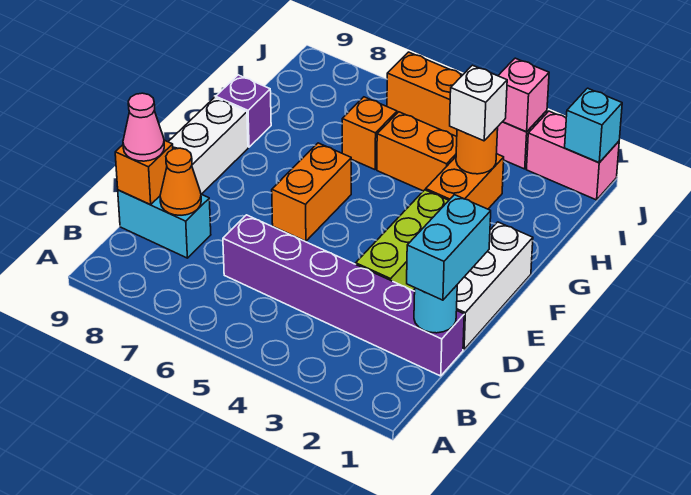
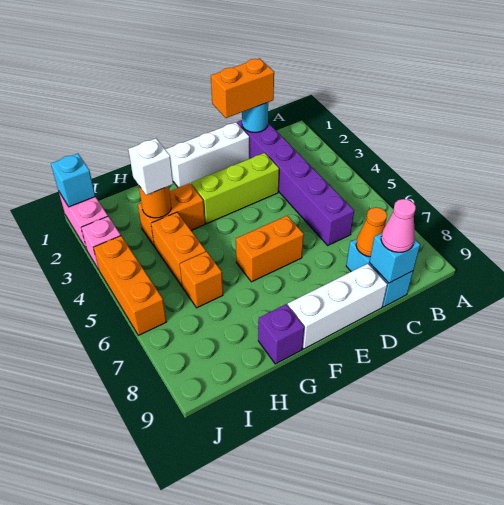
cyan brick C1:D1 level 3 -> orange brick C1:D1 level 3
orange brick C9 level 2 -> cyan brick C9 level 2
pink brick J3 level 2 -> none

